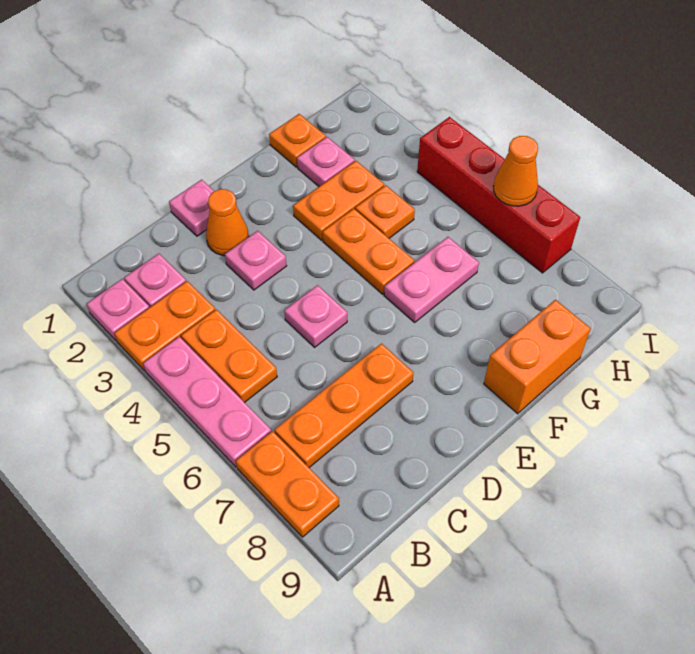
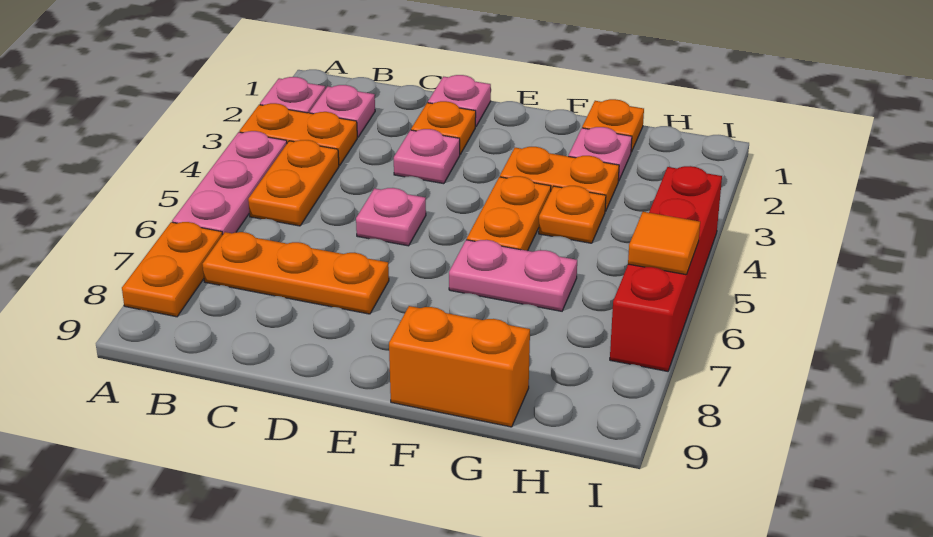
orange cone D2 level 1 -> orange plate D2 level 1
orange cone I6 level 2 -> orange tile I6 level 2

